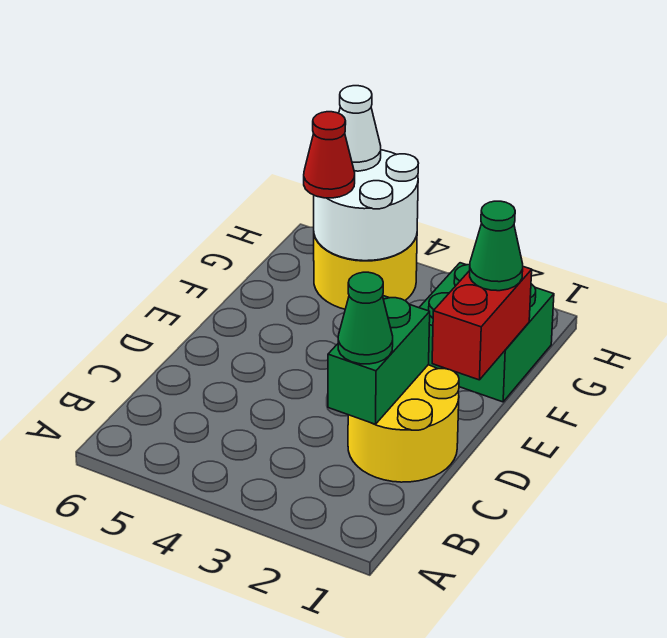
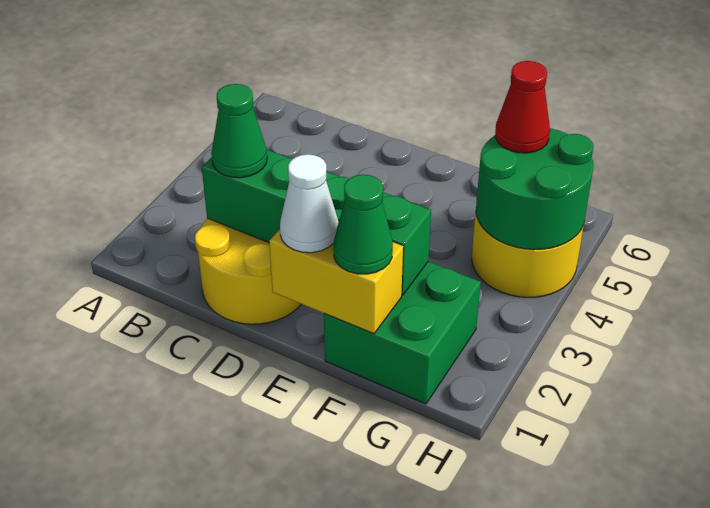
green brick C2:D2 level 2 -> green brick C2:F2 level 2
red brick E1:F1 level 2 -> yellow brick E1:F1 level 2
white round brick G4:H5 level 2 -> green round brick G4:H5 level 2
white cone H5 level 3 -> white cone E1 level 3

